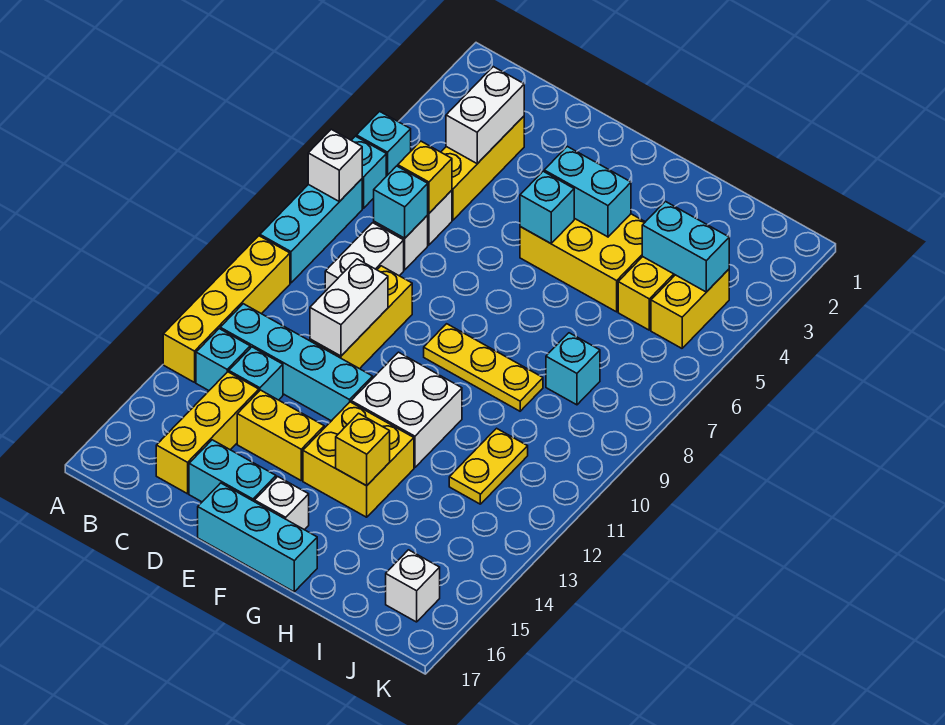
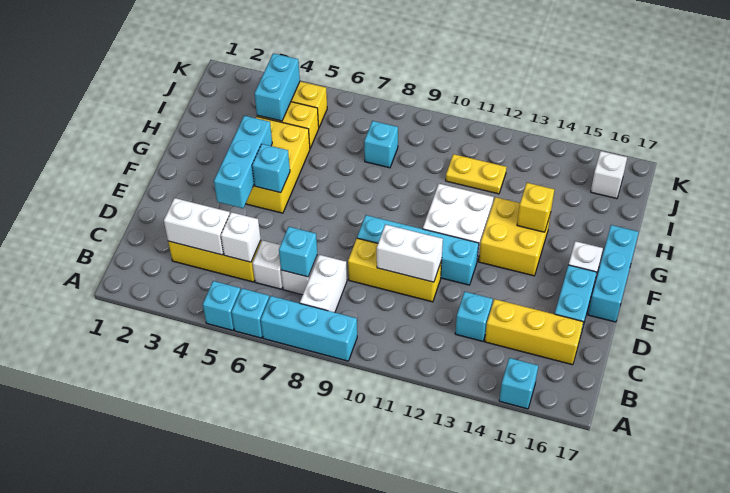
white brick A7 level 2 -> white brick C5 level 2
yellow brick A10:A13 level 1 -> none
cyan brick B12:E12 level 1 -> cyan brick E9:E12 level 1
cyan brick B13 level 1 -> cyan brick A15 level 1
yellow brick C6 level 2 -> none
white brick C8:C9 level 1 -> white brick B8:C8 level 1
yellow brick D14:E14 level 1 -> none
cyan brick F4:G4 level 2 -> cyan brick E4:G4 level 2
yellow plate F9:H9 level 1 -> none

